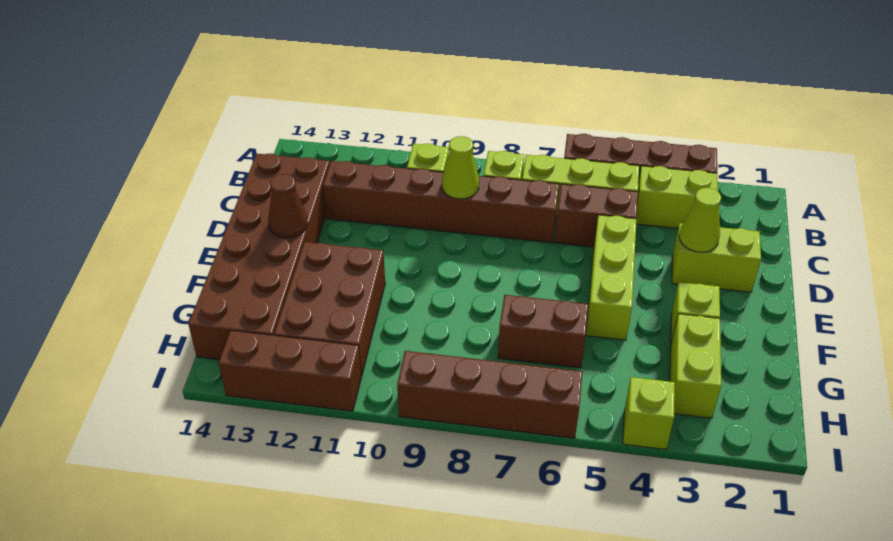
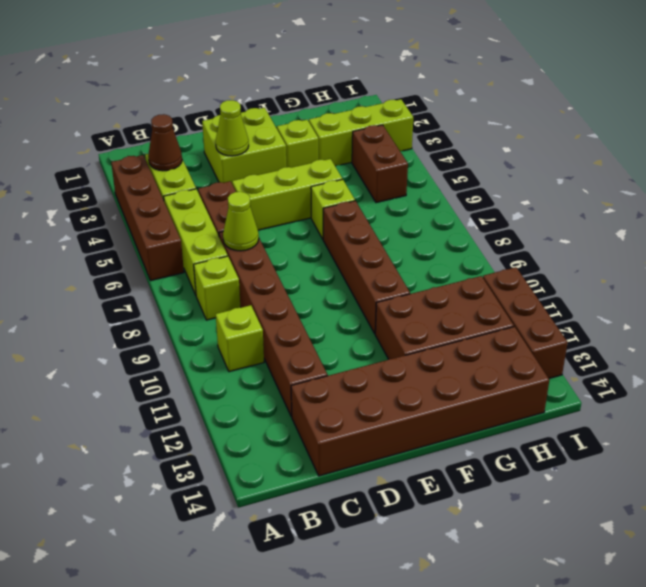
lime cone C9 level 2 -> lime cone C7 level 2
lime brick D2:D3 level 1 -> lime brick D2:E3 level 1
brown cone E13 level 2 -> brown cone B3 level 2
lime brick G3:H3 level 1 -> lime brick G3:I3 level 1
brown brick G6:G7 level 1 -> brown brick H4:H5 level 1
lime brick I4 level 1 -> lime brick F6 level 1
brown brick I6:I9 level 1 -> brown brick F7:F10 level 1

